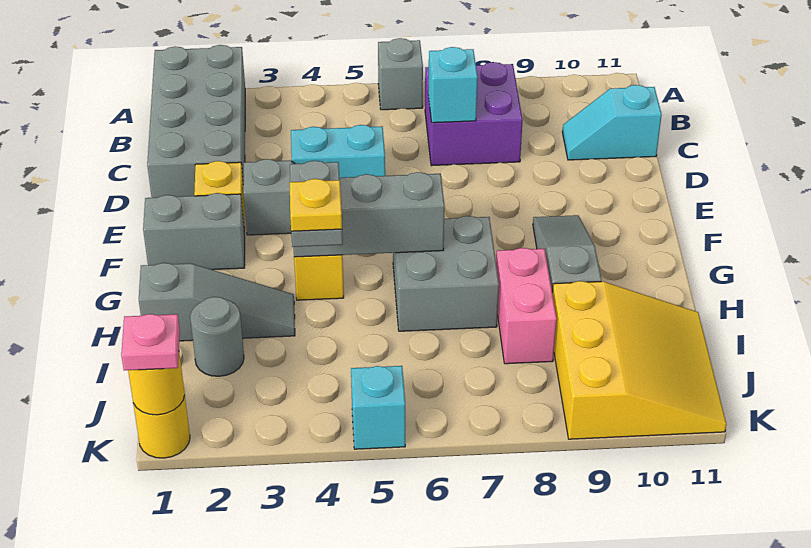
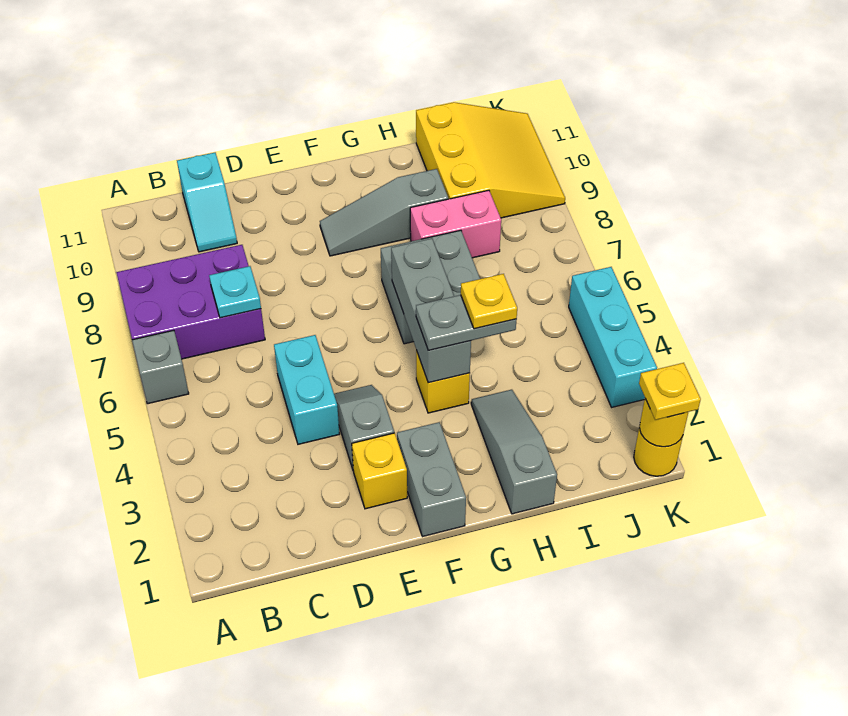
grey brick A1:D2 level 1 -> none
purple brick B7:C8 level 1 -> purple brick A7:C8 level 1
cyan brick C7 level 2 -> cyan plate C7 level 2
grey round brick I2 level 1 -> none
yellow slope I9:K11 level 1 top 9 -> yellow slope I9:K11 level 1 top I
pink plate K1 level 3 -> yellow plate K1 level 3
cyan brick K5 level 1 -> cyan brick K3:K5 level 1

